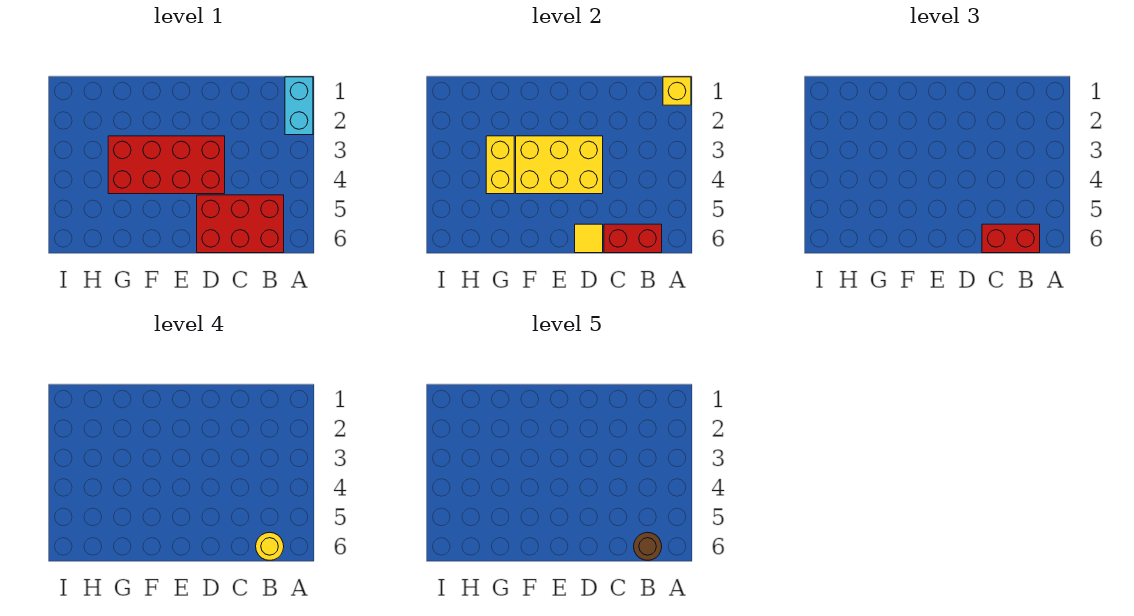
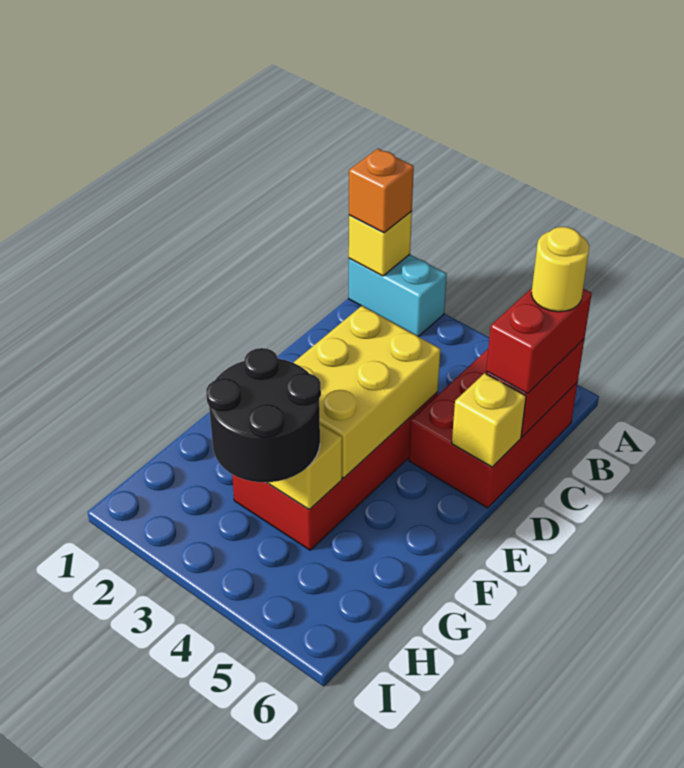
none -> orange brick A1 level 3
brown round brick B6 level 5 -> none
yellow tile D6 level 2 -> yellow brick D6 level 2
none -> black round brick G3:H4 level 3

